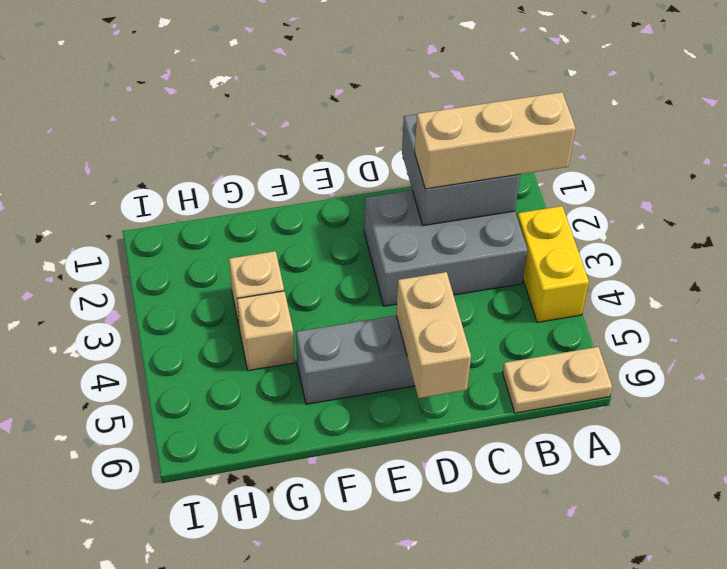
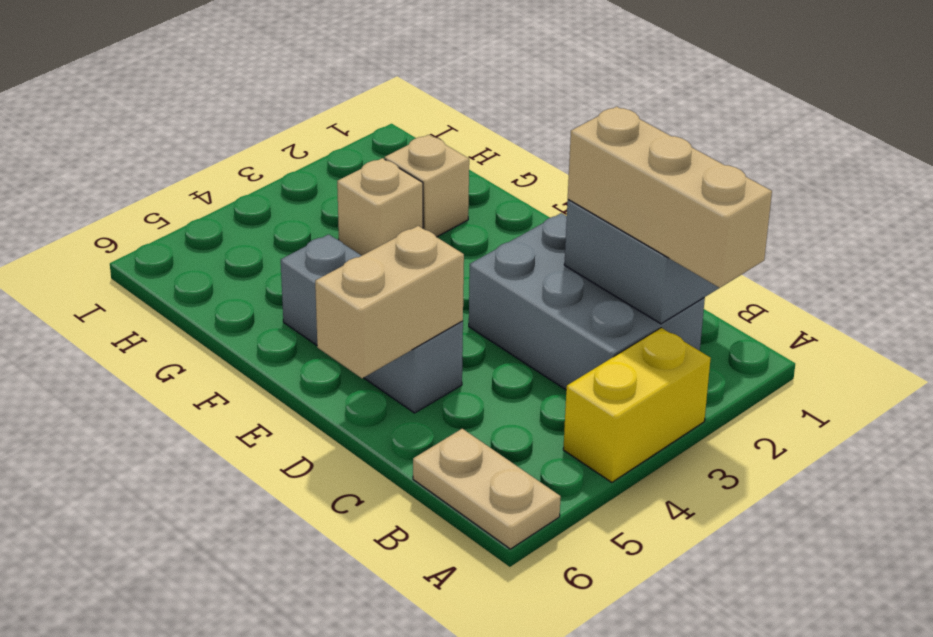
tan brick G4 level 1 -> tan brick G2 level 1

